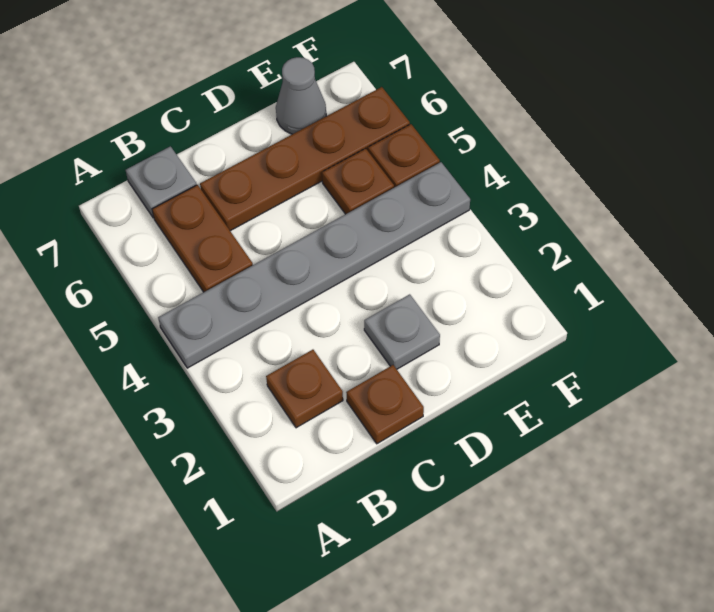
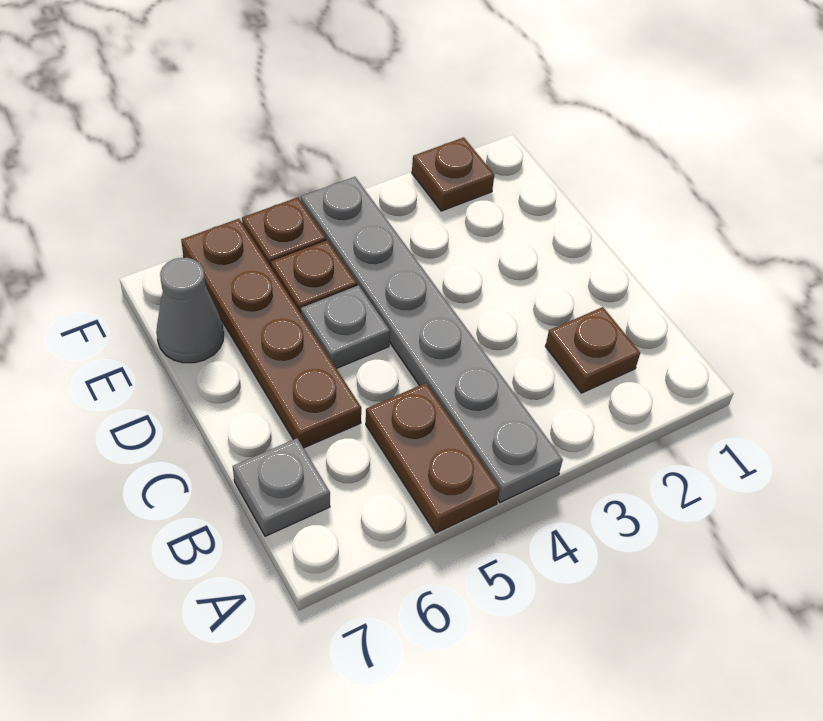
brown plate B5:B6 level 1 -> brown plate A5:B5 level 1
brown plate C1 level 1 -> brown plate F2 level 1
grey plate D2 level 1 -> grey plate D5 level 1

